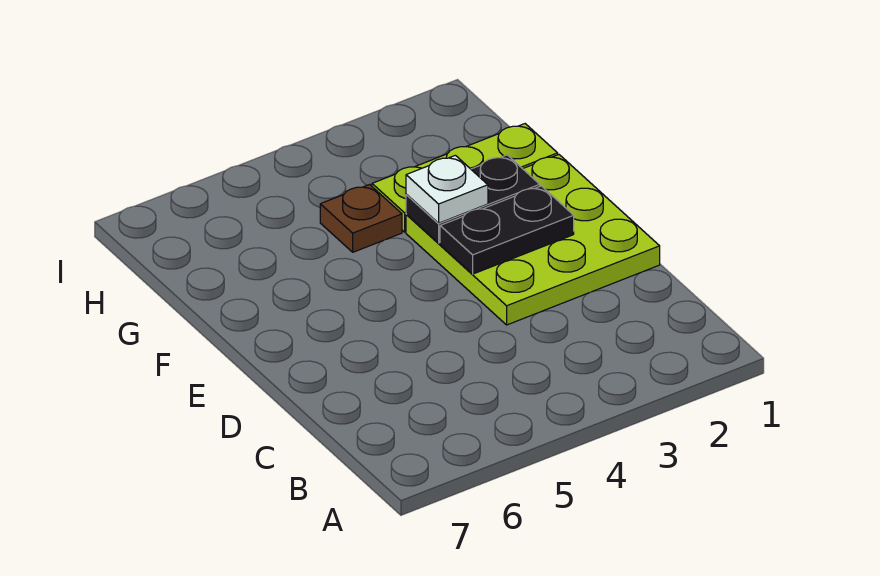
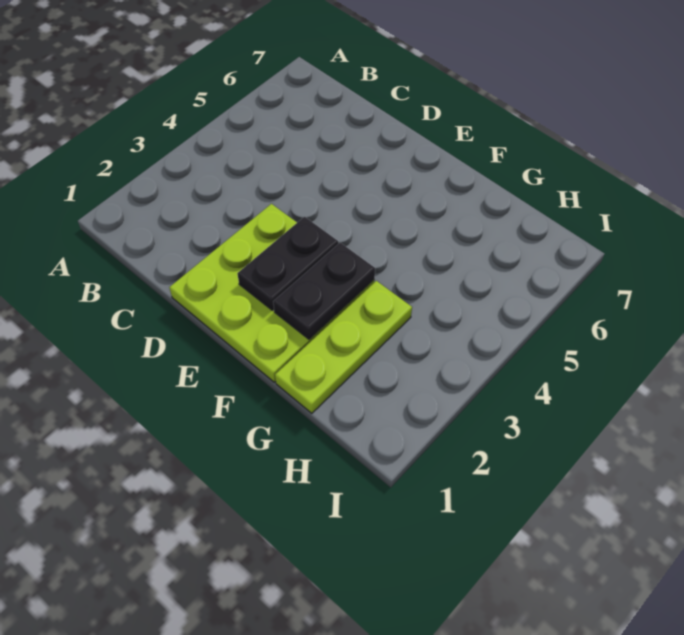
white plate F3 level 3 -> none
brown plate G4 level 1 -> none

